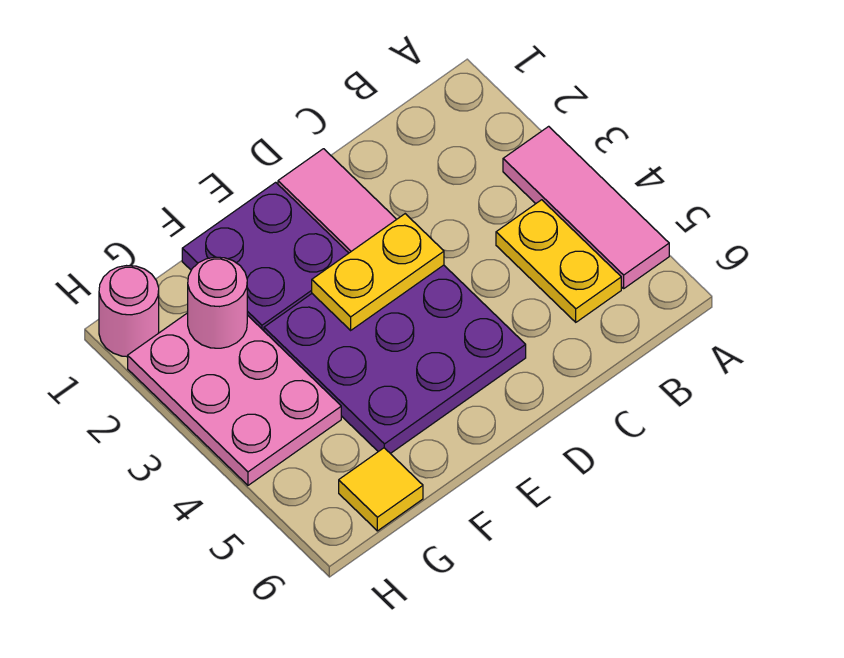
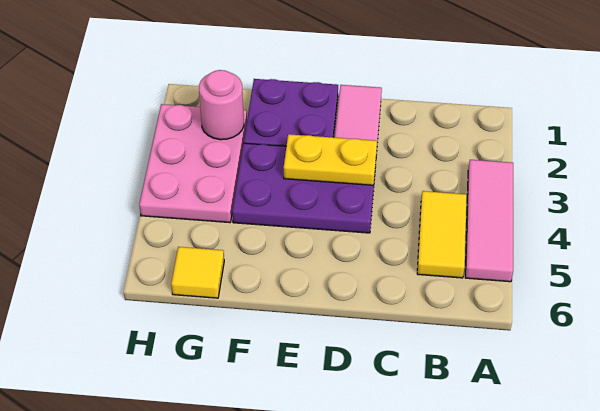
yellow plate B4:B5 level 1 -> yellow tile B4:B5 level 1
purple plate D3:F5 level 1 -> purple plate D3:F4 level 1
pink round brick H1 level 1 -> none

